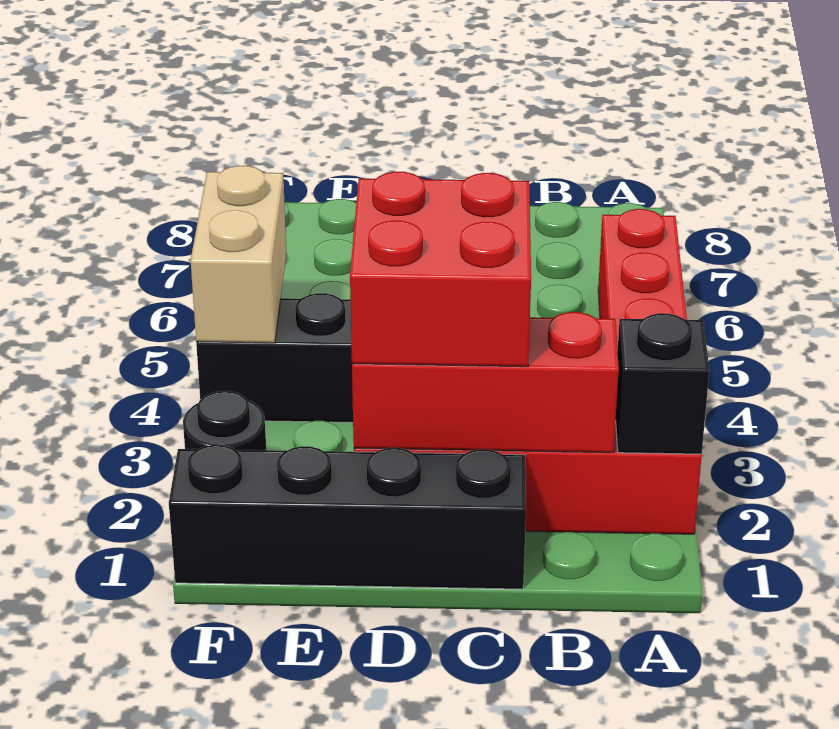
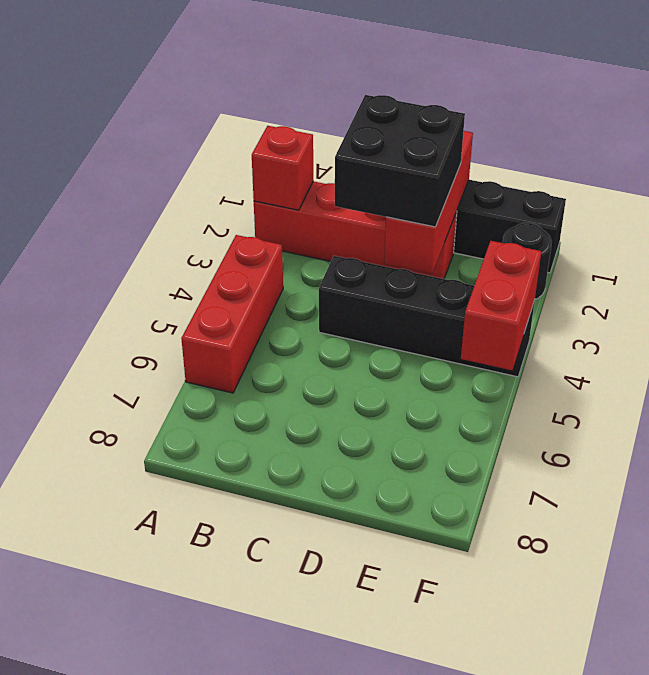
black brick A2 level 2 -> red brick A2 level 2
red brick B2:D2 level 2 -> red brick D1:D3 level 2
red brick C2:D3 level 3 -> black brick C2:D3 level 3
tan brick F4:F5 level 2 -> red brick F4:F5 level 2

